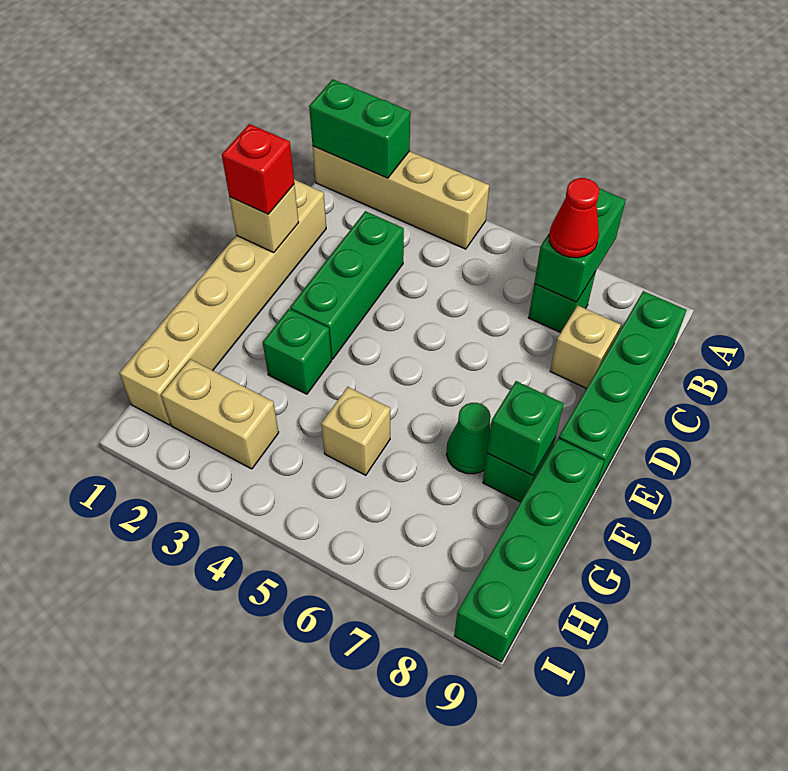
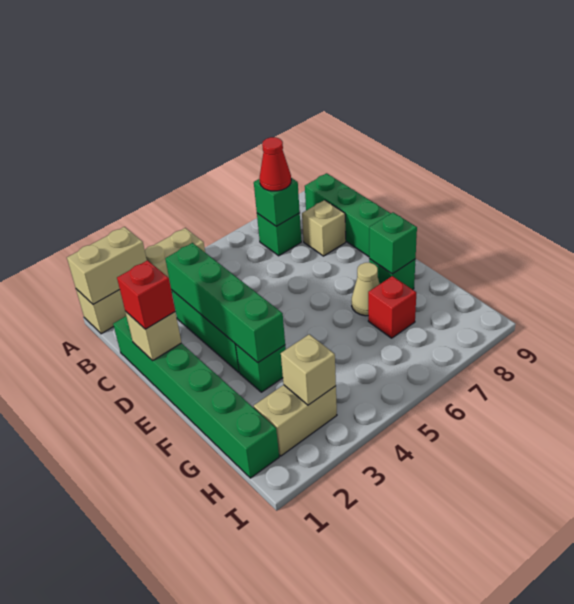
green brick A1:A2 level 2 -> tan brick A1:A2 level 2
green brick A7:B7 level 2 -> green brick B7 level 2
tan brick C1:H1 level 1 -> green brick C1:H1 level 1
green cone F7 level 1 -> tan cone F7 level 1
green brick F9:I9 level 1 -> green brick C3:F3 level 2
tan brick G5 level 1 -> tan brick H3 level 2
none -> red brick G7 level 1

